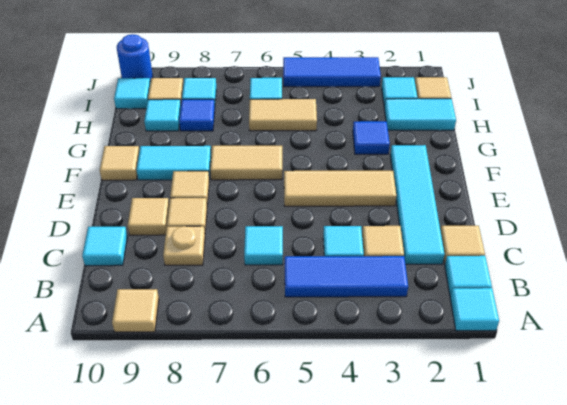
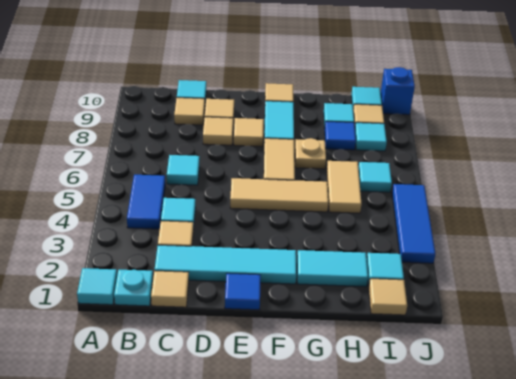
tan tile A9 level 1 -> tan tile C9 level 1
cyan tile B1 level 1 -> cyan plate B1 level 1
blue tile B3:B5 level 1 -> blue tile B4:B5 level 1
tan plate C8 level 1 -> tan plate G7 level 1
tan tile E3:E5 level 1 -> tan tile E5:G5 level 1
blue tile G3 level 1 -> blue tile E1 level 1
cyan tile H1:H2 level 1 -> cyan tile G2:H2 level 1
blue round brick J10 level 1 -> blue brick J10 level 1

